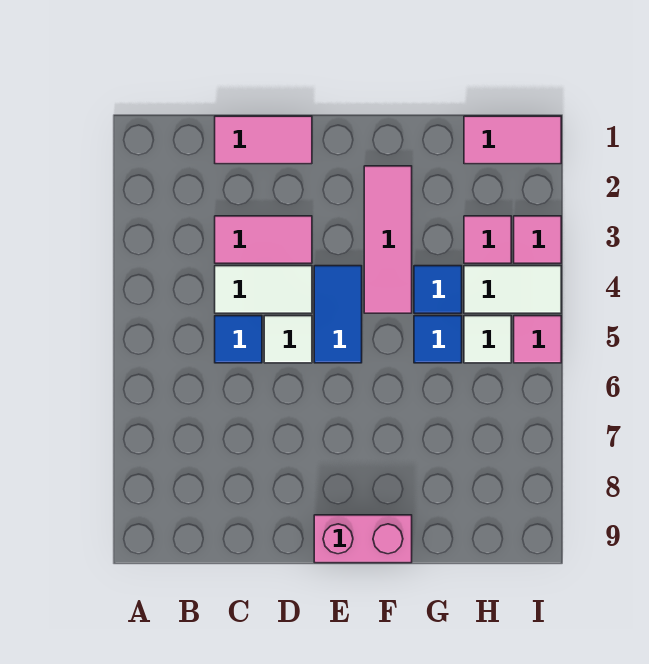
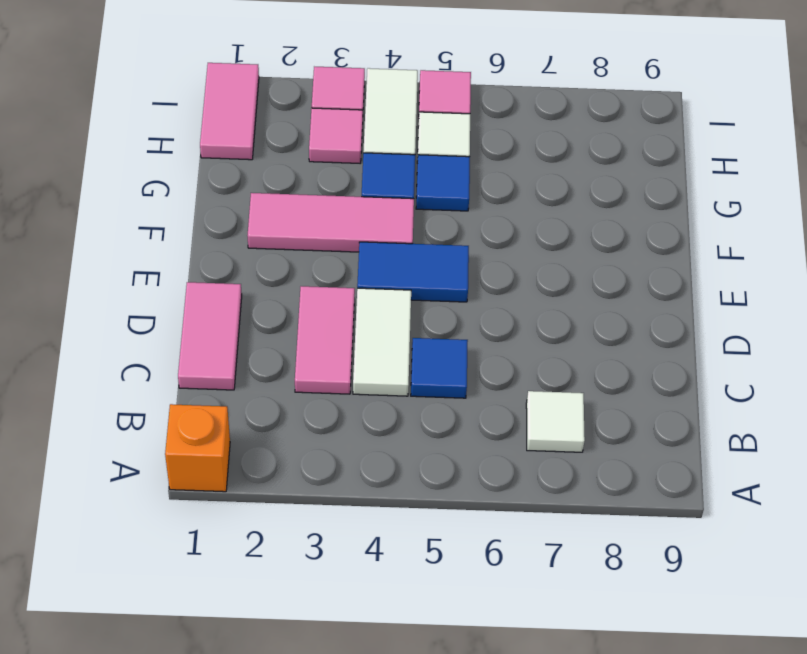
none -> orange brick A1 level 1
white tile D5 level 1 -> white tile B7 level 1
pink brick E9:F9 level 1 -> none

